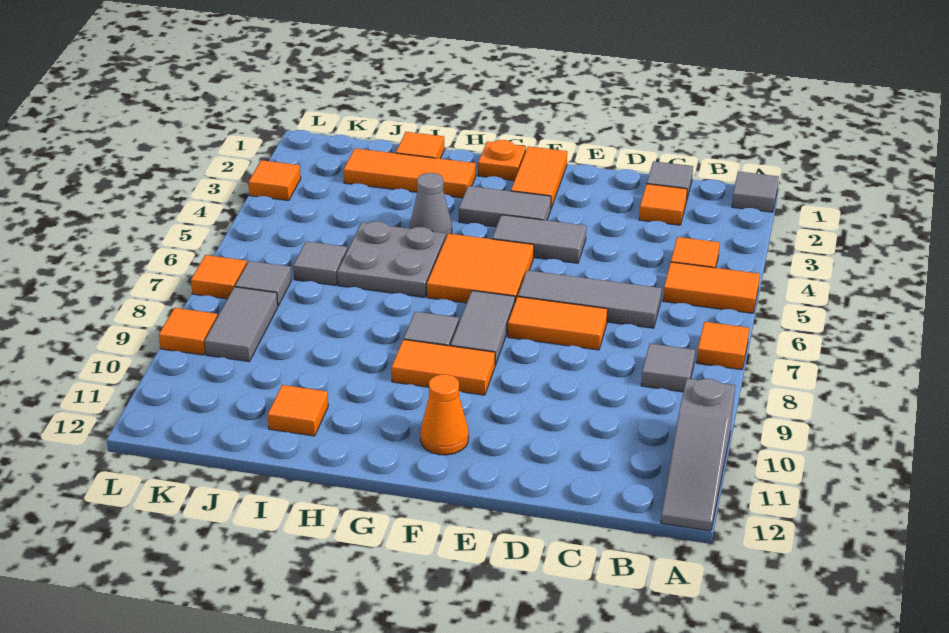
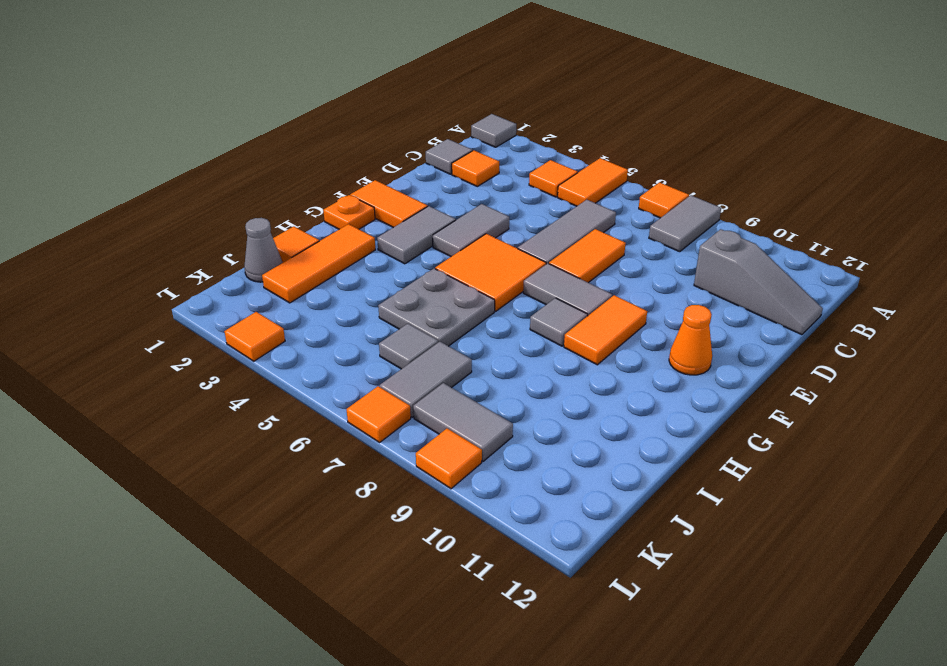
grey slope A10:A12 level 1 top 10 -> grey slope C10:C12 level 1 top 10
grey tile B8 level 1 -> grey tile A8:B8 level 1
grey cone H4 level 1 -> grey cone J1 level 1
orange tile I11 level 1 -> none
grey tile K7 level 1 -> grey tile J7:K7 level 1

